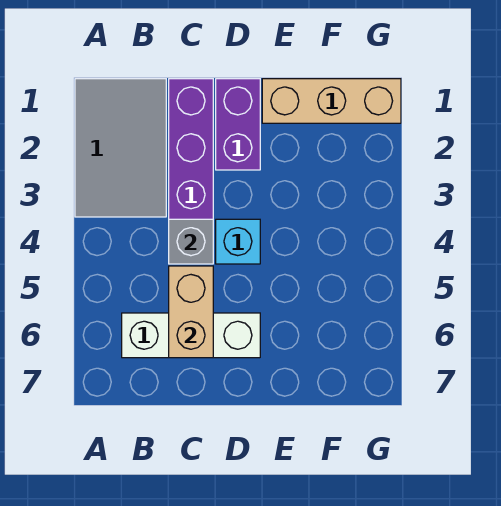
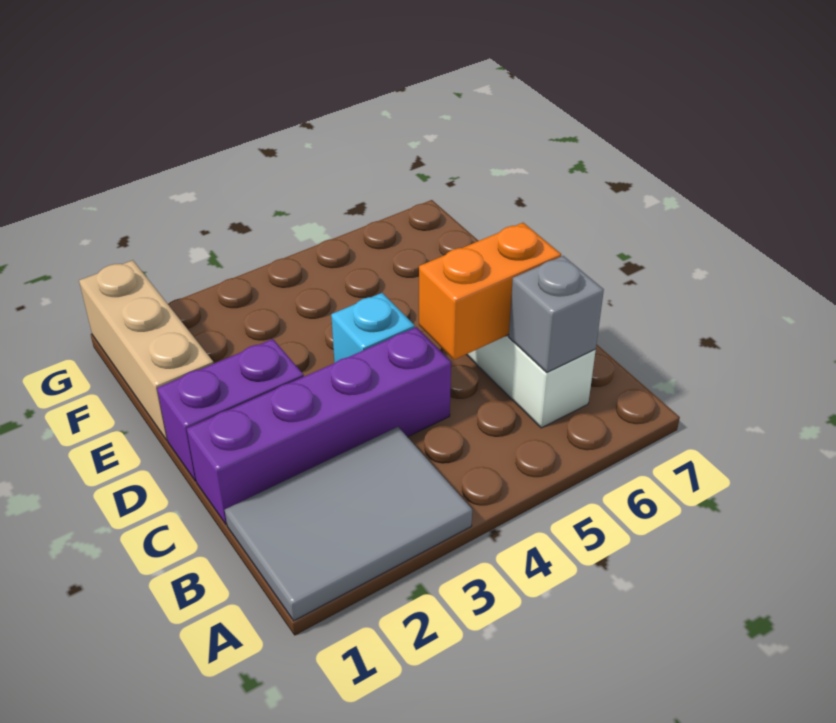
grey brick C4 level 2 -> grey brick B6 level 2
tan brick C5:C6 level 2 -> orange brick C5:C6 level 2

